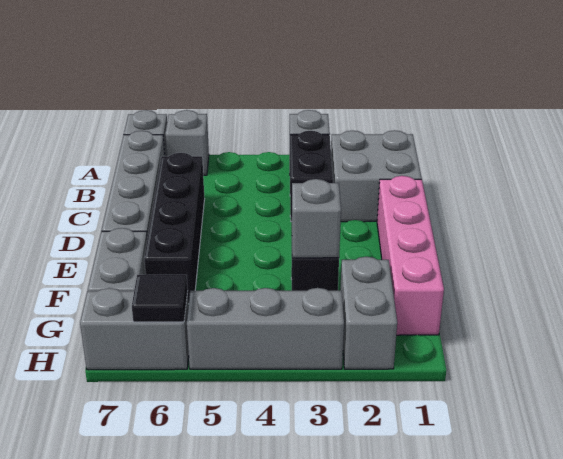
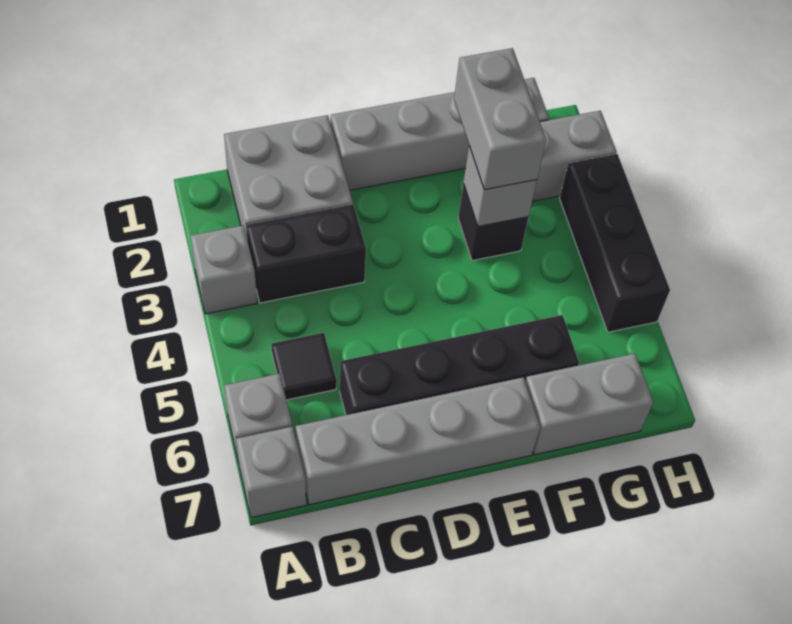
pink brick D1:G1 level 1 -> grey brick D1:G1 level 1
grey brick H3:H5 level 1 -> black brick H3:H5 level 1
grey brick H6:H7 level 1 -> grey brick F2:F3 level 3
black tile H6 level 2 -> black tile B5 level 1

